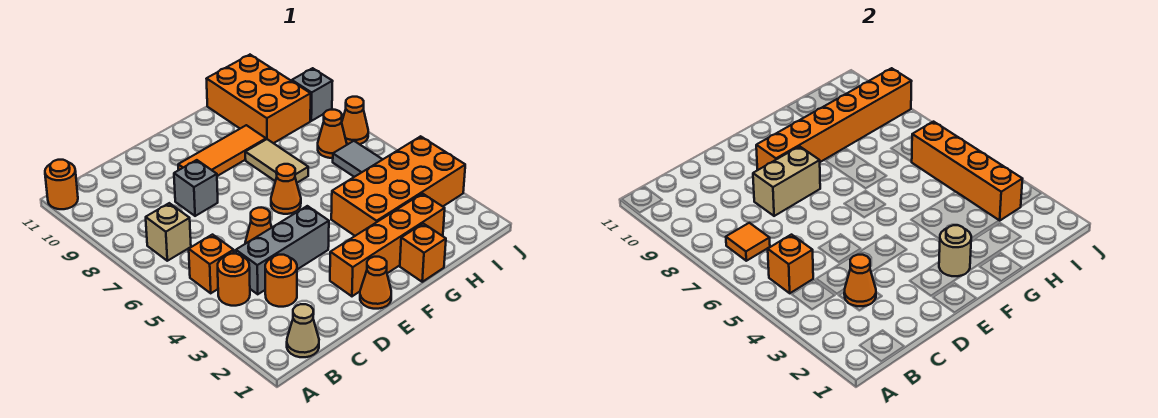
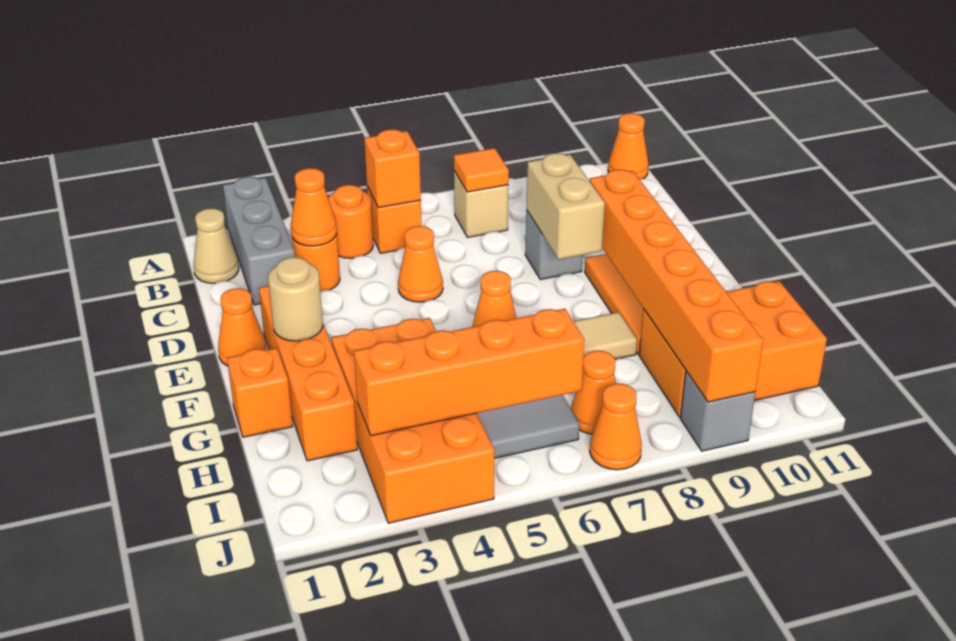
orange round brick A11 level 1 -> orange cone A11 level 1
grey brick C4:E4 level 1 -> grey brick A2:C2 level 1

